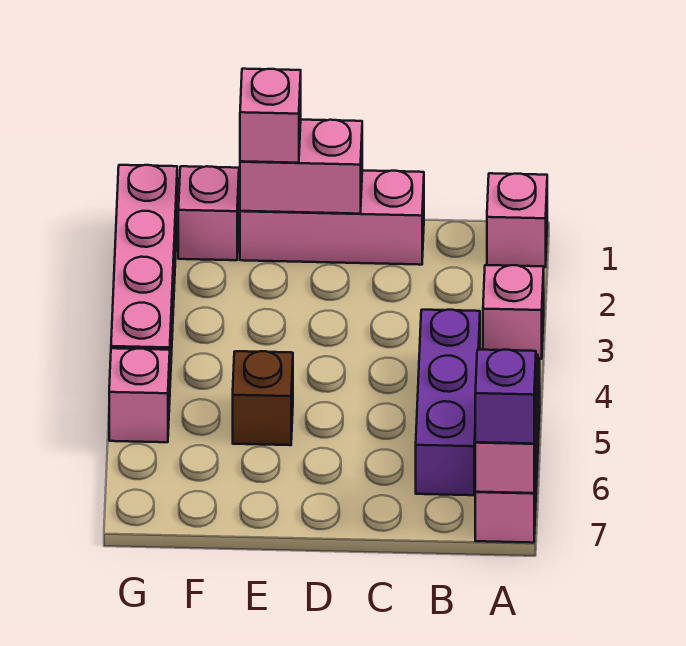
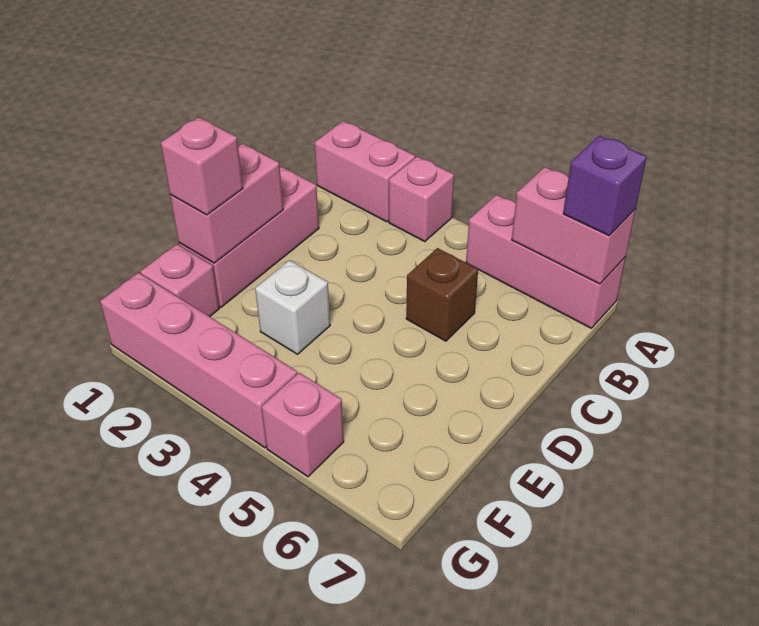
pink brick A1 level 1 -> pink brick A1:A2 level 1
purple brick B4:B6 level 1 -> none
none -> white brick E3 level 1
brown brick E5 level 1 -> brown brick C5 level 1

